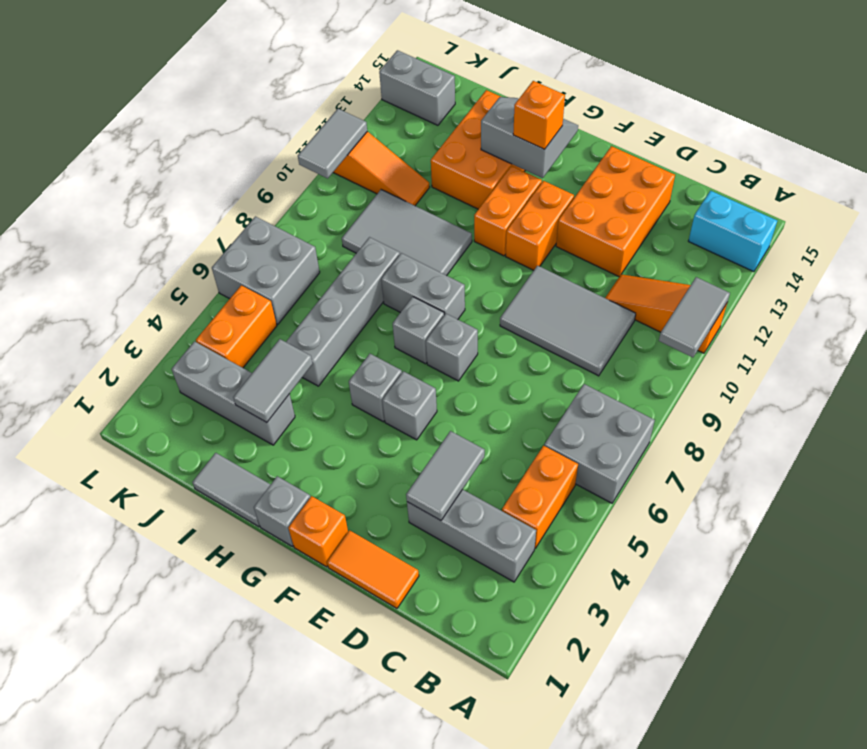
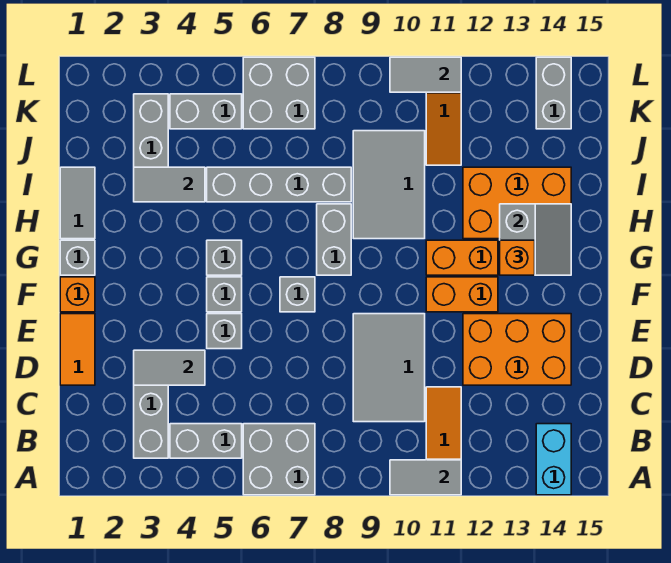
orange brick B4:B5 level 1 -> grey brick B4:B5 level 1
grey brick G7 level 1 -> grey brick E5 level 1
orange brick K4:K5 level 1 -> grey brick K4:K5 level 1

